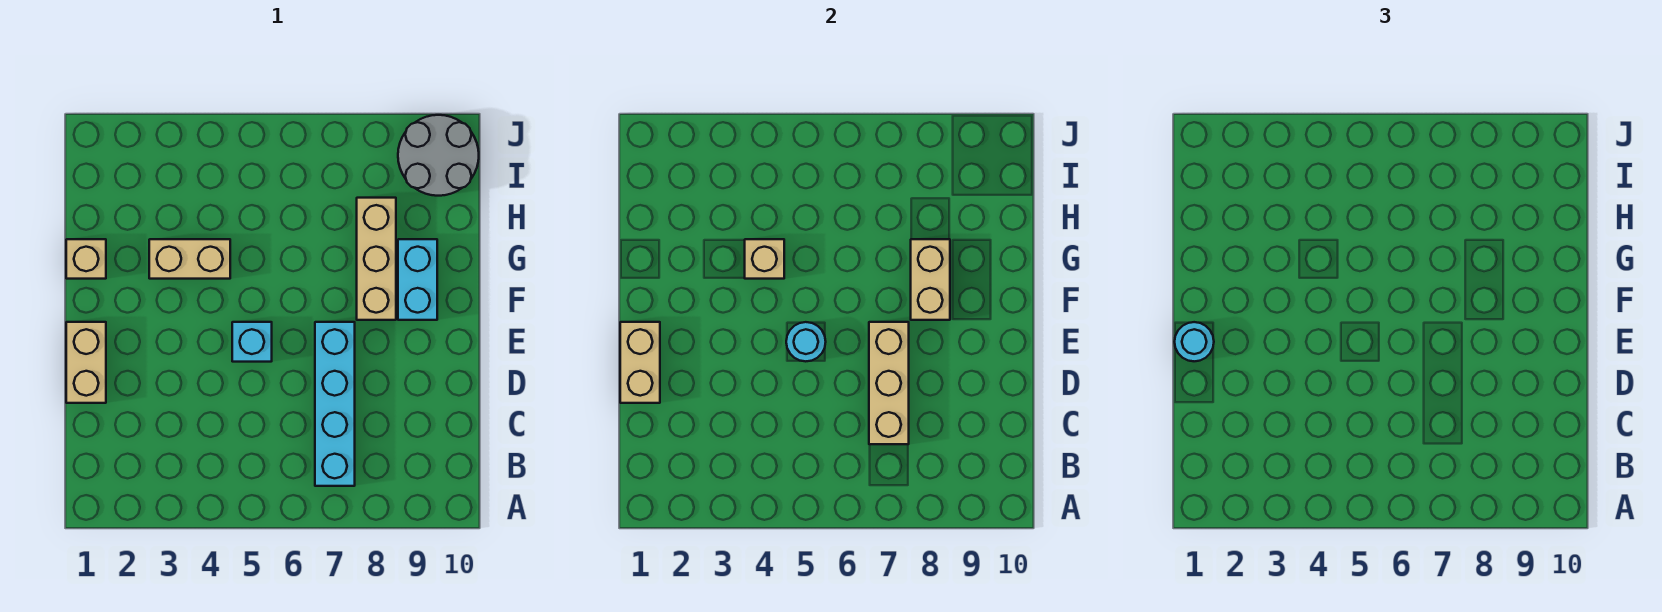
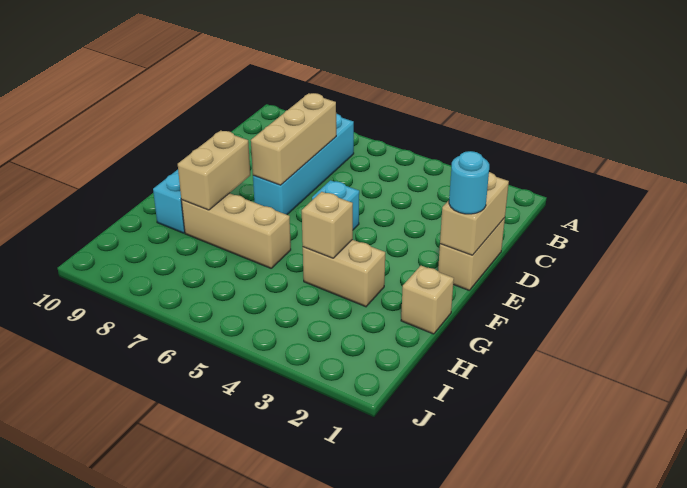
cyan round brick E5 level 2 -> none
tan brick F8:H8 level 1 -> tan brick G6:G8 level 1
grey round brick I9:J10 level 1 -> none

